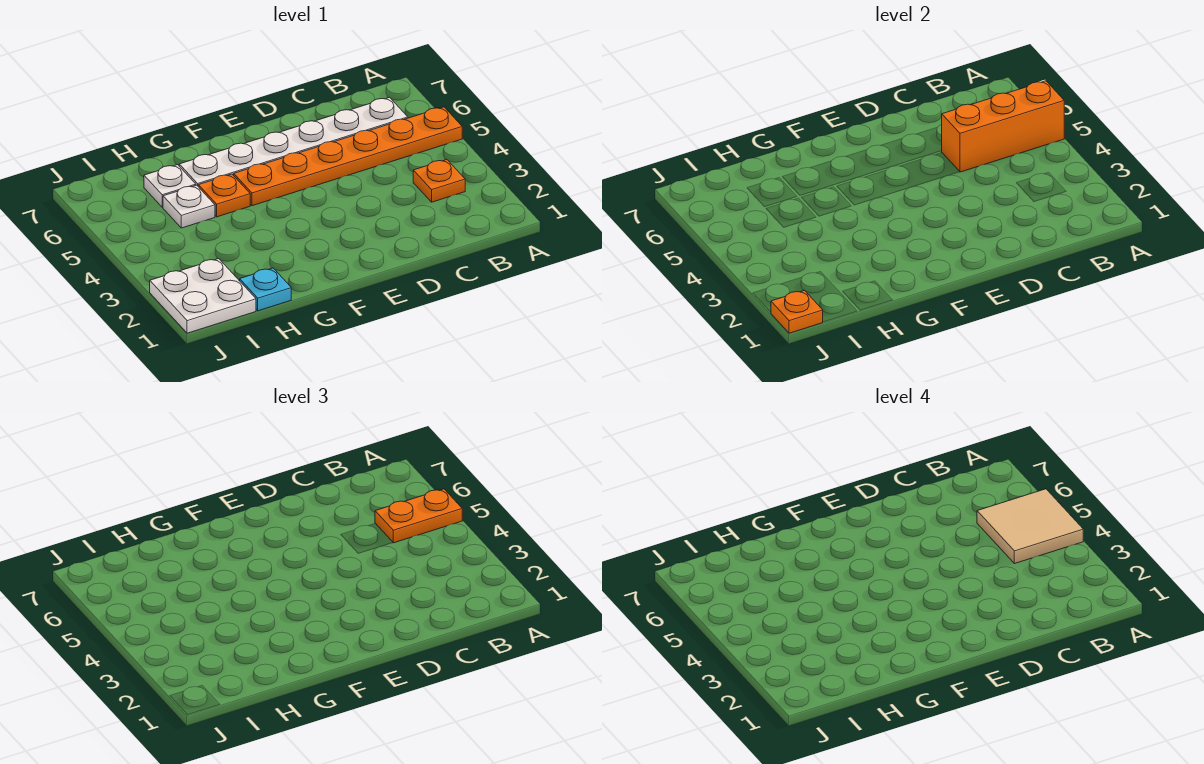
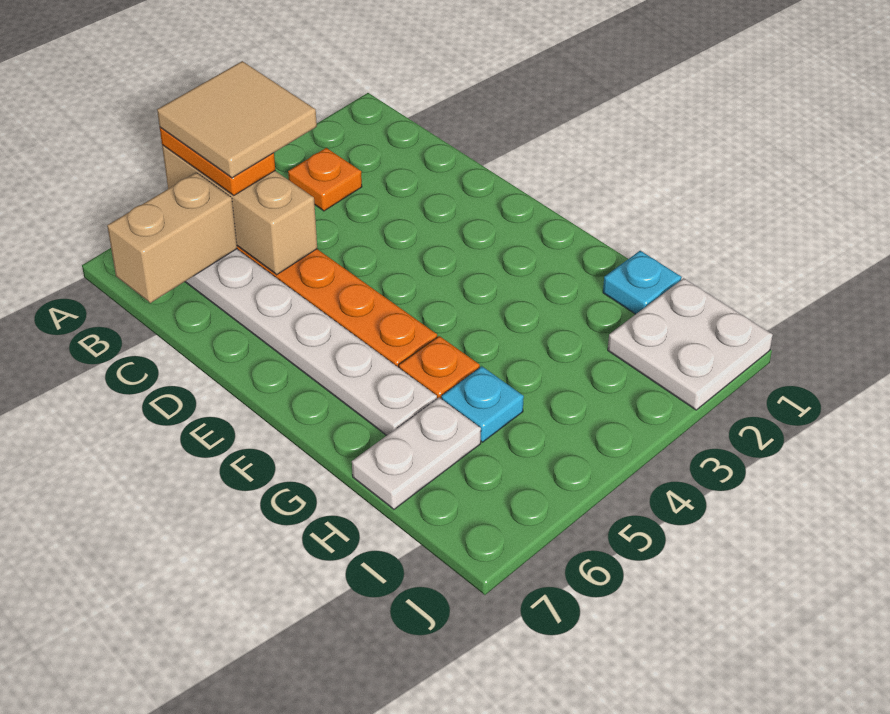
orange brick A5:C5 level 2 -> tan brick A5:C5 level 2
none -> tan brick B6:B7 level 2
white plate H5 level 1 -> cyan plate H5 level 1
white plate H6 level 1 -> white plate H6:H7 level 1
orange plate J1 level 2 -> none

